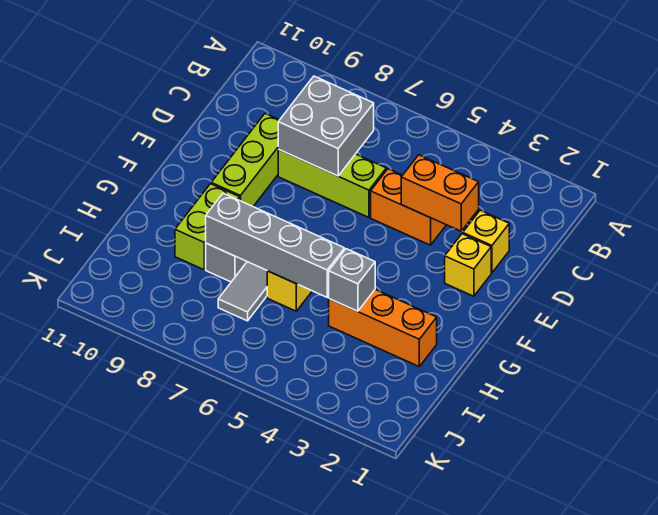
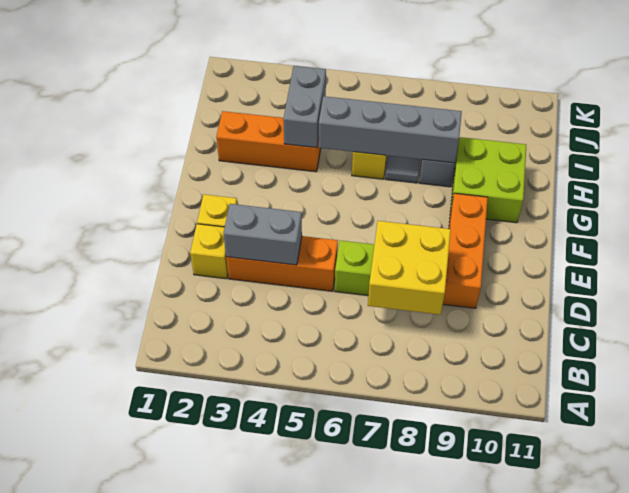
grey brick C7:D8 level 2 -> yellow brick C7:D8 level 2
orange brick D3:D4 level 2 -> grey brick D3:D4 level 2
orange brick D4:D5 level 1 -> orange brick D3:D5 level 1
lime brick D9:F9 level 1 -> orange brick D9:F9 level 1
lime brick G9:H9 level 1 -> lime brick G9:H10 level 1
grey brick H4 level 2 -> grey brick H4:I4 level 2

